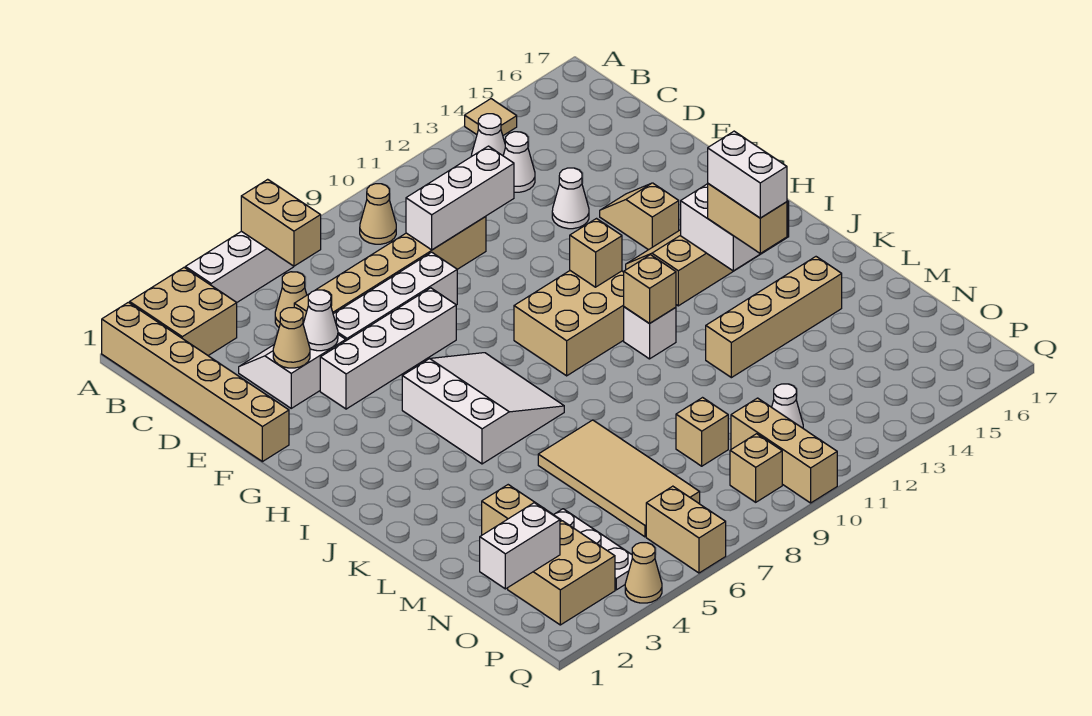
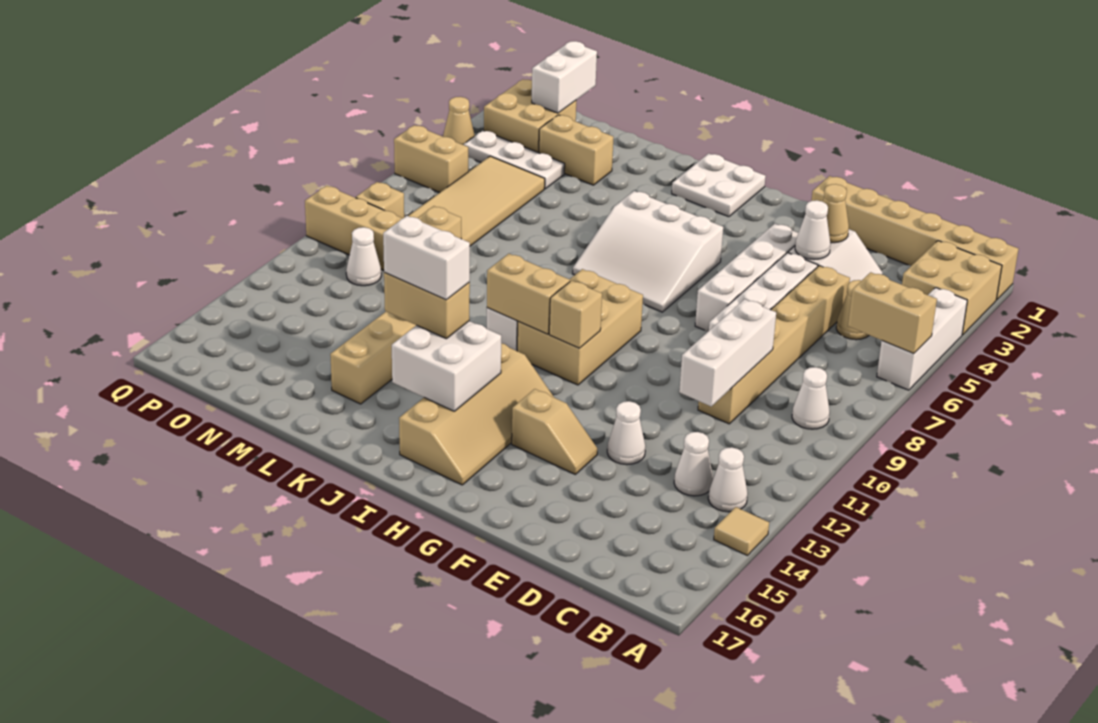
tan cone B9 level 1 -> white cone B9 level 1
none -> white plate I1:J2 level 1
tan brick J11 level 2 -> tan brick I11:J11 level 2
tan tile L6:O7 level 1 -> tan tile N5:O8 level 1

